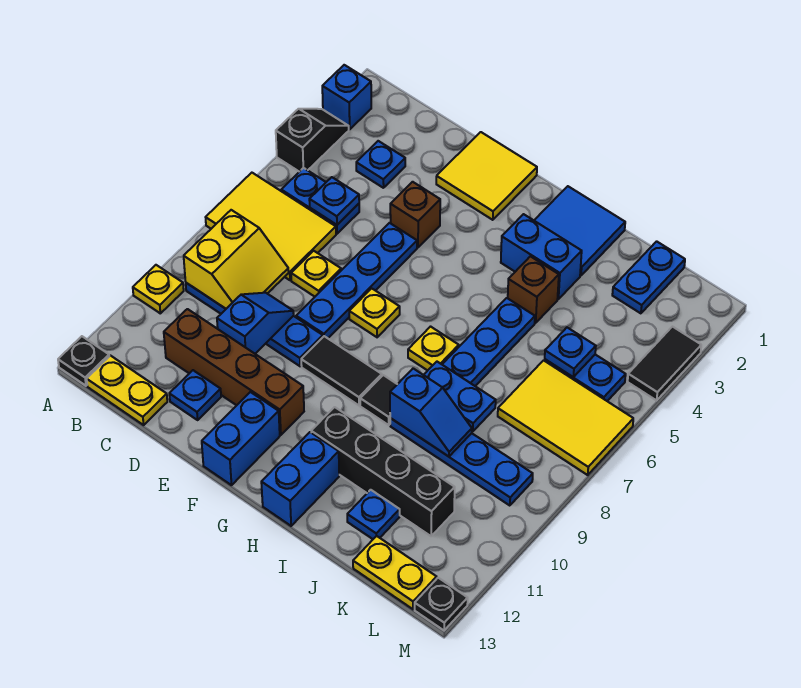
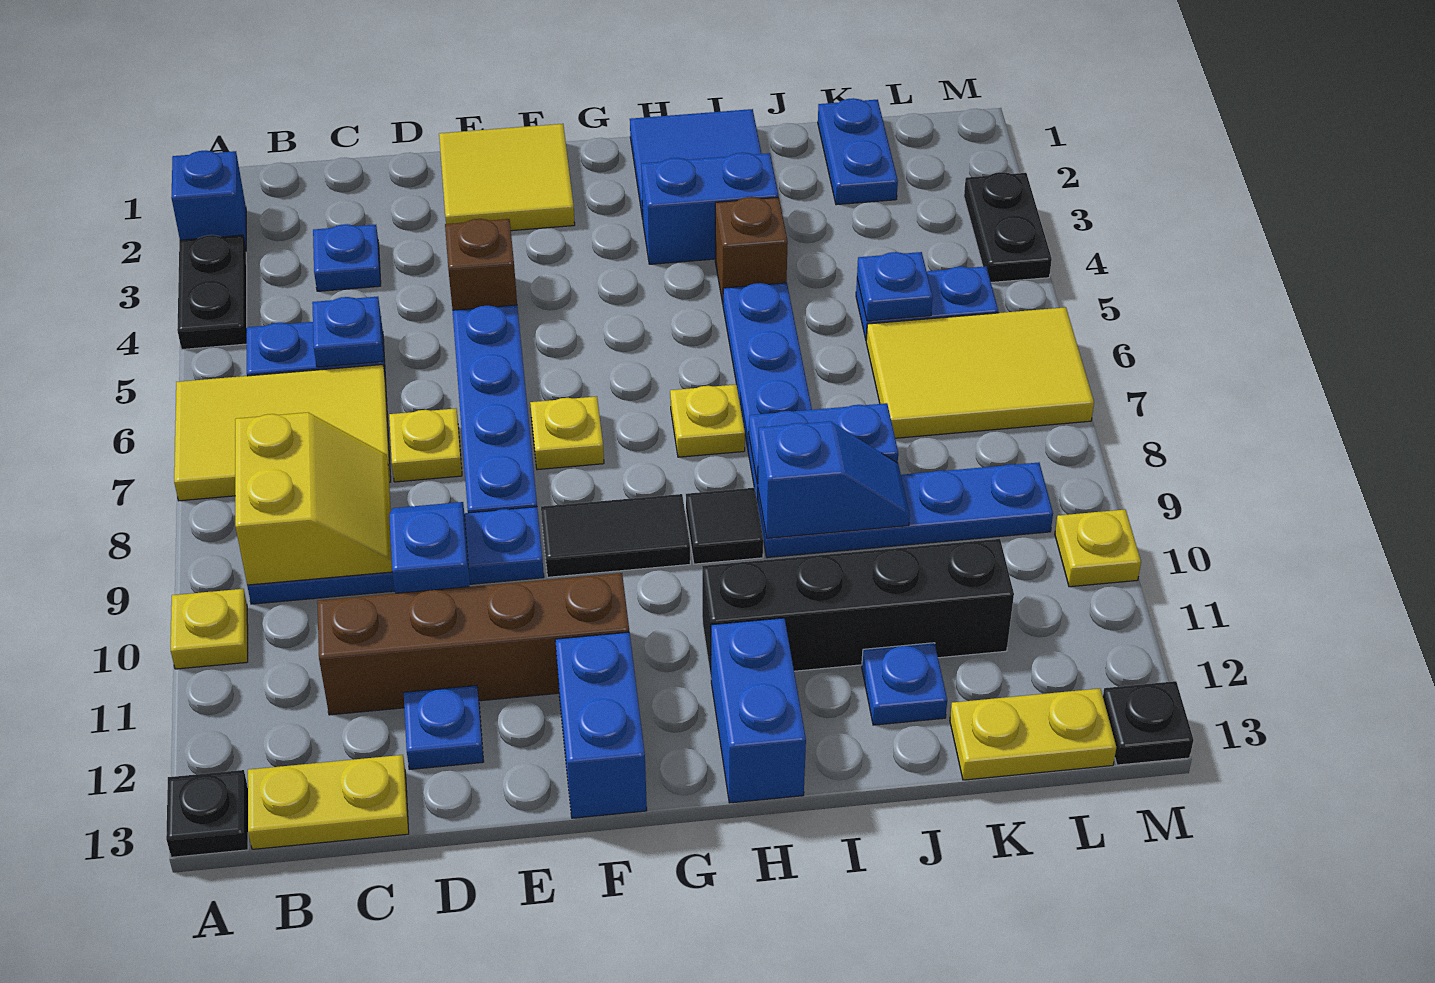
black slope A3:A4 level 1 top 4 -> black plate A3:A4 level 1
black tile M3:M4 level 1 -> black plate M3:M4 level 1
none -> yellow plate M10 level 1

